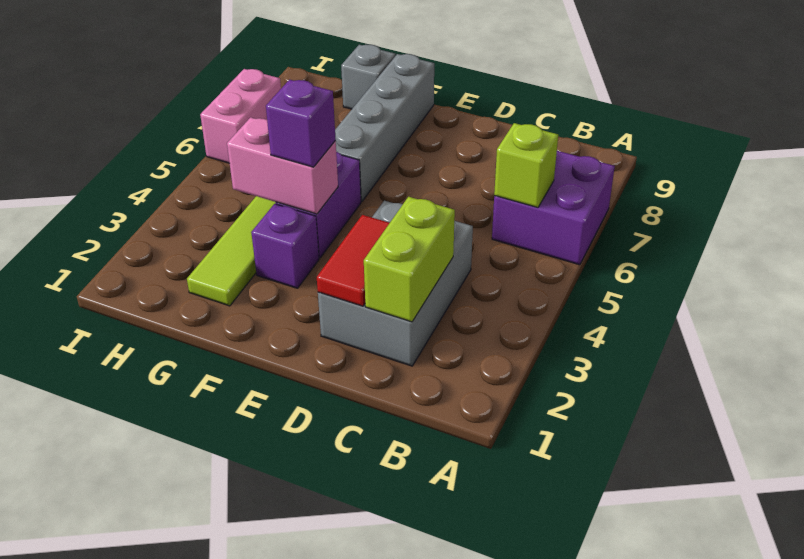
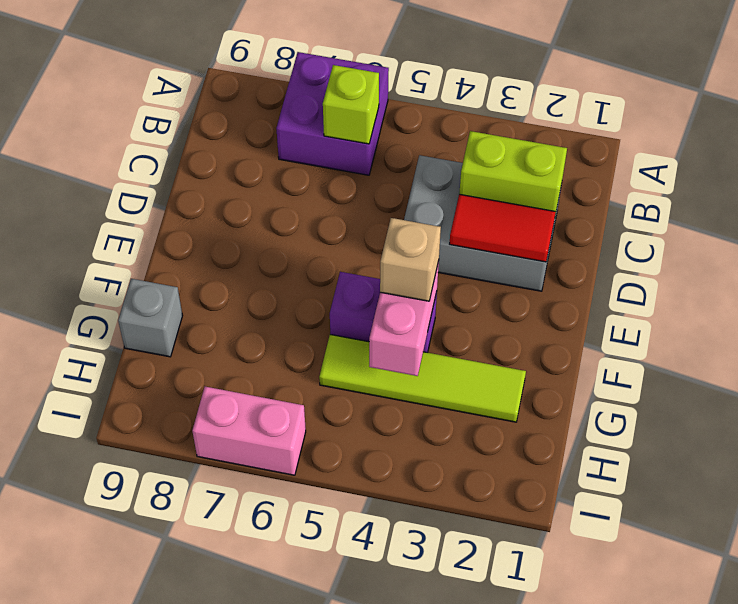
purple brick F3 level 1 -> none
purple brick F4 level 3 -> tan brick F4 level 3
grey brick F6:F9 level 1 -> none

